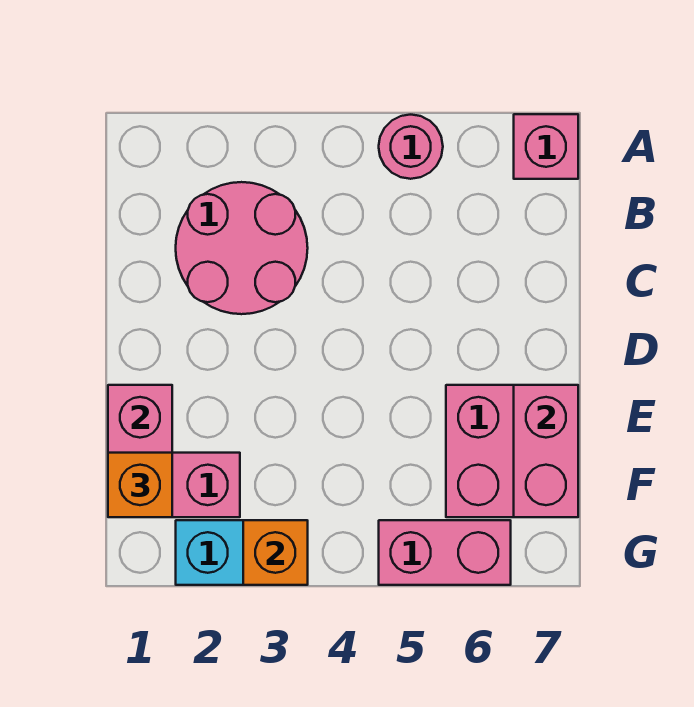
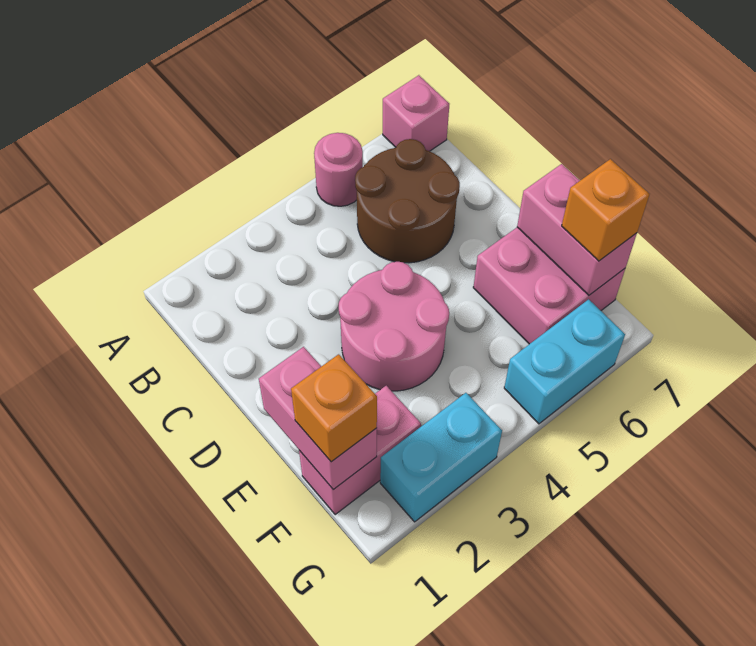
pink round brick B2:C3 level 1 -> pink round brick D3:E4 level 1
none -> brown round brick B5:C6 level 1
orange brick G3 level 2 -> orange brick F7 level 3
pink brick G5:G6 level 1 -> cyan brick G5:G6 level 1

